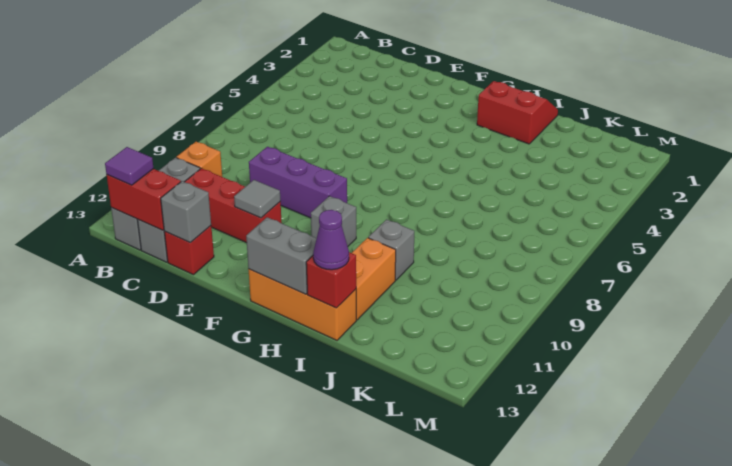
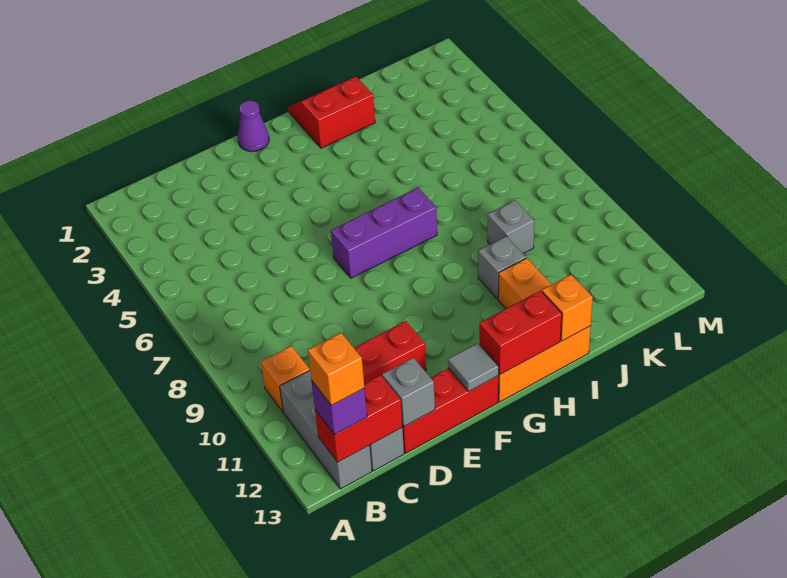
purple tile B13 level 3 -> purple brick B13 level 3
none -> orange brick B13 level 4
purple brick D9:F9 level 1 -> purple brick F7:H7 level 1
red brick D13 level 1 -> red brick D13:F13 level 1
grey tile E11 level 2 -> grey tile F13 level 2
grey brick G10 level 1 -> grey brick J9 level 1
grey brick G13:H13 level 2 -> red brick G13:H13 level 2
red brick I13 level 2 -> orange brick I13 level 2
purple cone I13 level 3 -> purple cone F1 level 1

